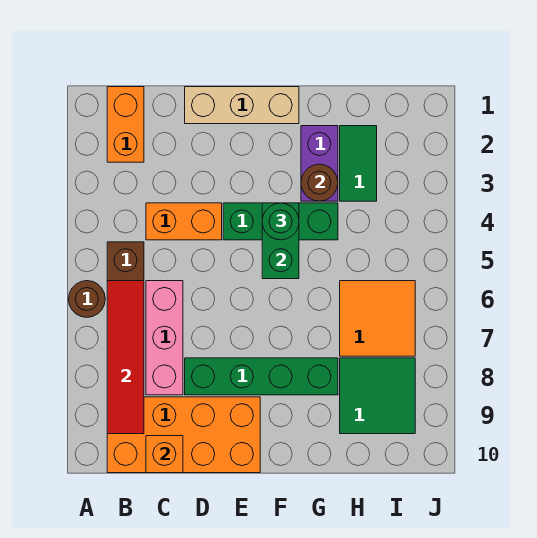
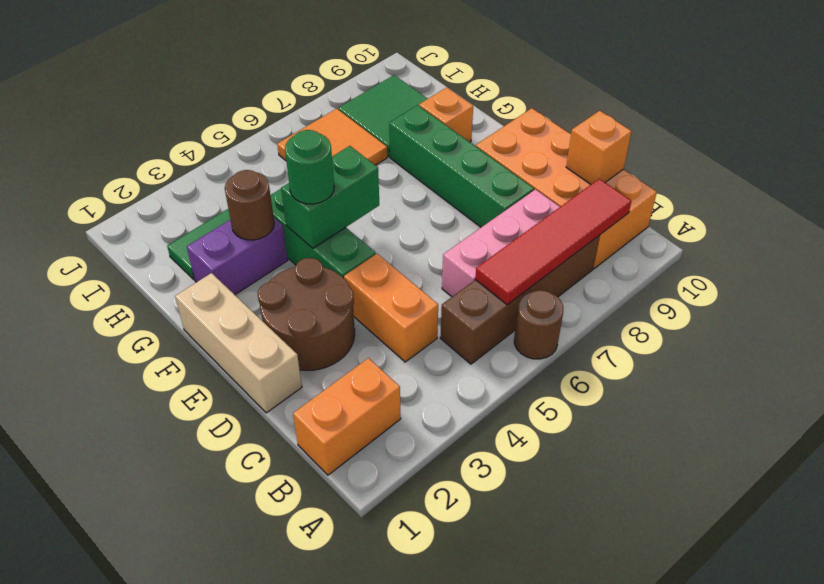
none -> brown round brick D2:E3 level 1
none -> orange brick G9 level 1

